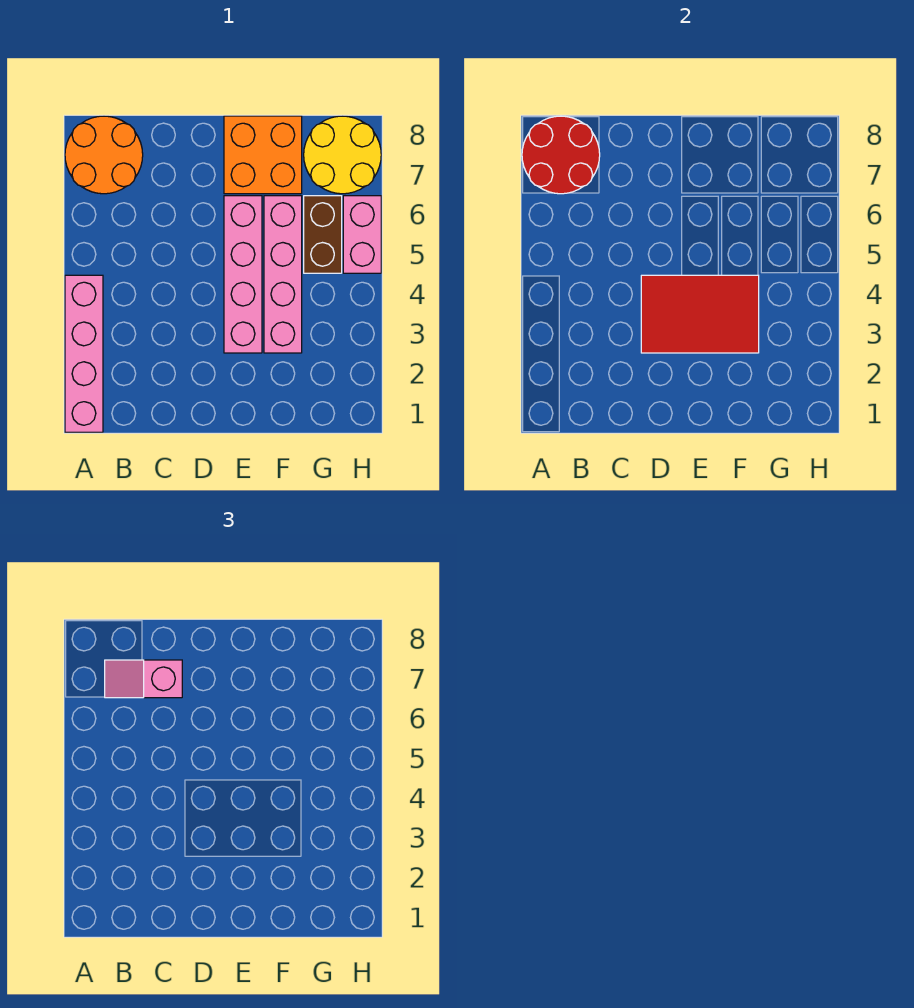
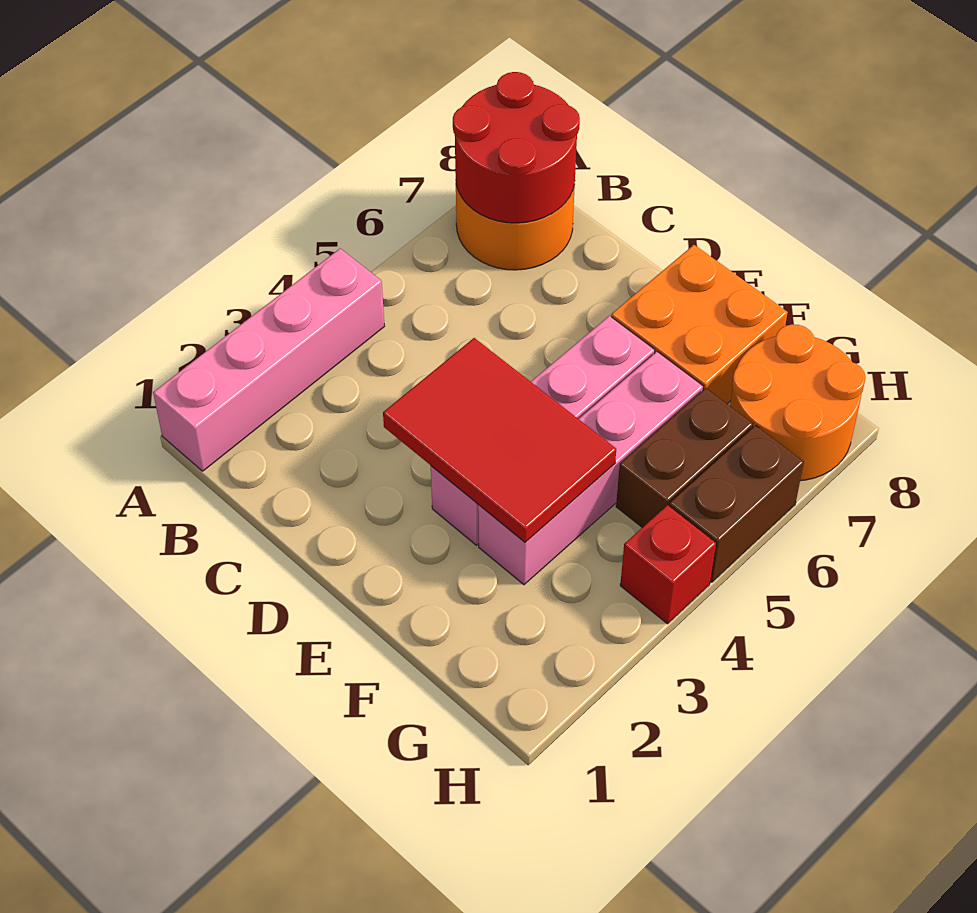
pink slope B7:C7 level 3 top C -> none
yellow round brick G7:H8 level 1 -> orange round brick G7:H8 level 1
none -> red brick H4 level 1
pink brick H5:H6 level 1 -> brown brick H5:H6 level 1

